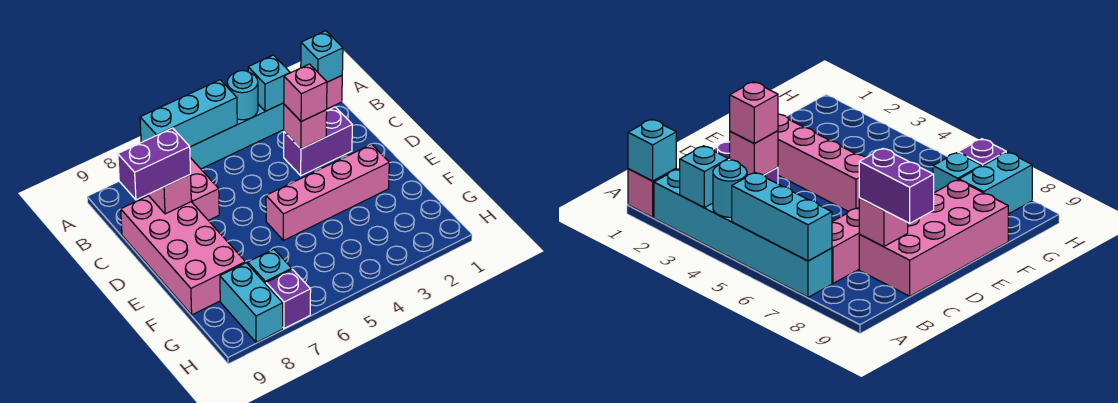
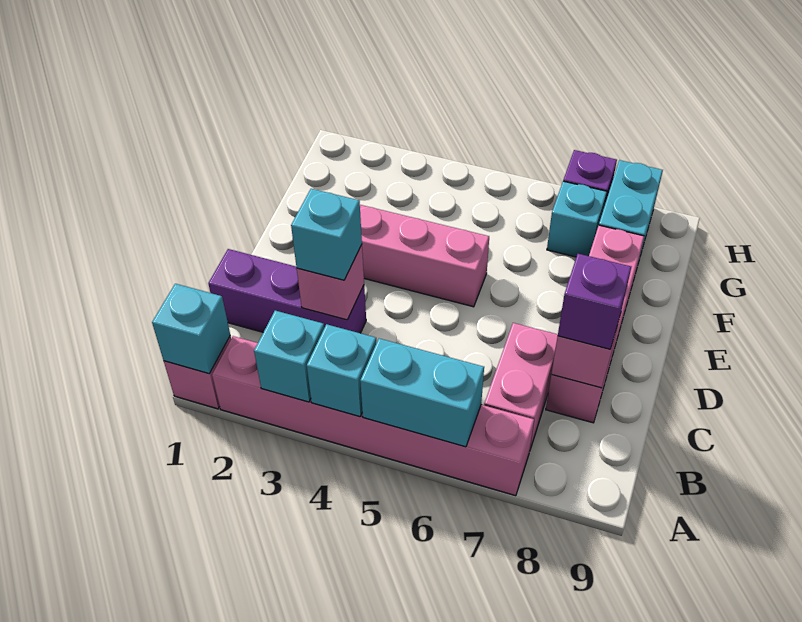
cyan brick A2:A7 level 1 -> pink brick A2:A7 level 1
cyan round brick A4 level 2 -> cyan brick A4 level 2
cyan brick A5:A7 level 2 -> cyan brick A5:A6 level 2
purple brick C2:C3 level 1 -> purple brick C1:C3 level 1
pink brick C3 level 3 -> cyan brick C3 level 3
pink brick C8:F9 level 1 -> pink brick C8:F8 level 1
purple brick C8:C9 level 3 -> purple brick C8 level 3

